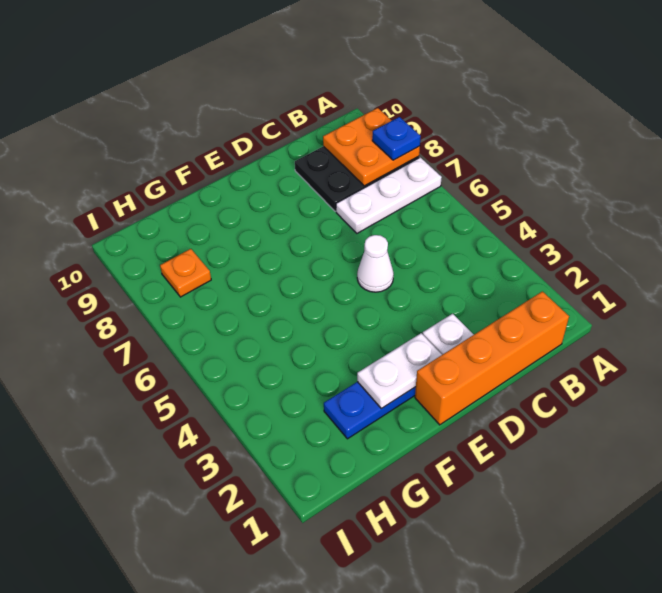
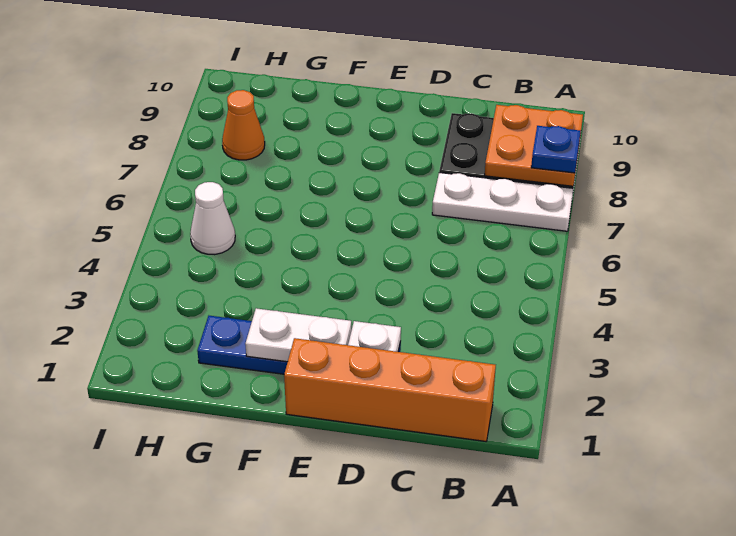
white cone D5 level 1 -> white cone H5 level 1
orange plate H8 level 1 -> orange cone H8 level 1

